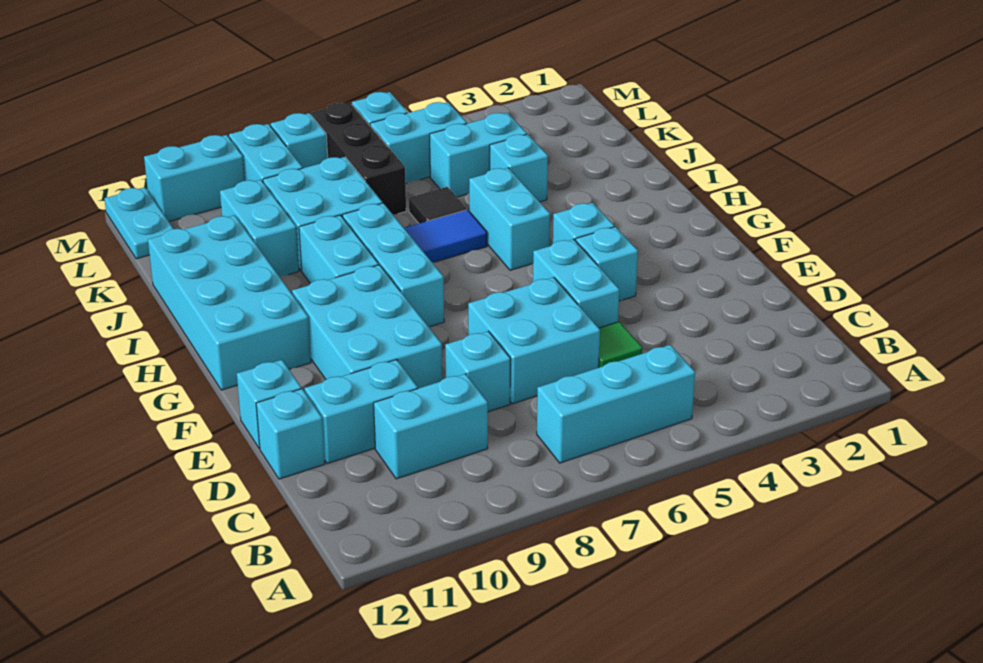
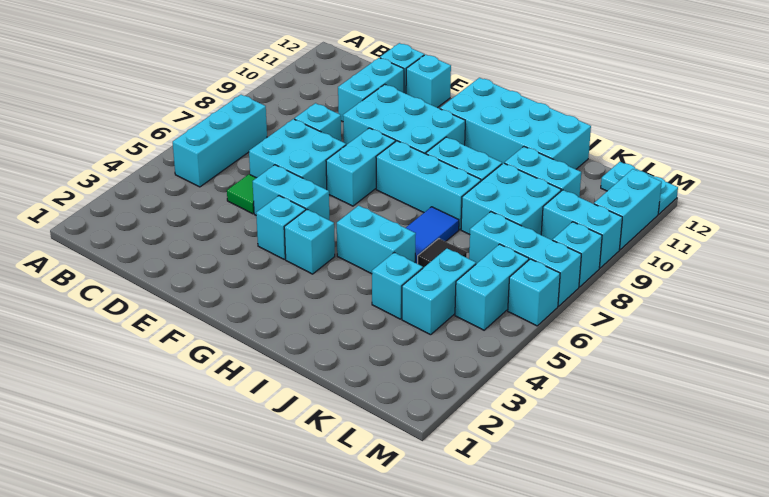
cyan brick C9:C10 level 1 -> cyan brick F7:F8 level 1
black brick K7:M7 level 1 -> cyan brick K7:M7 level 1

